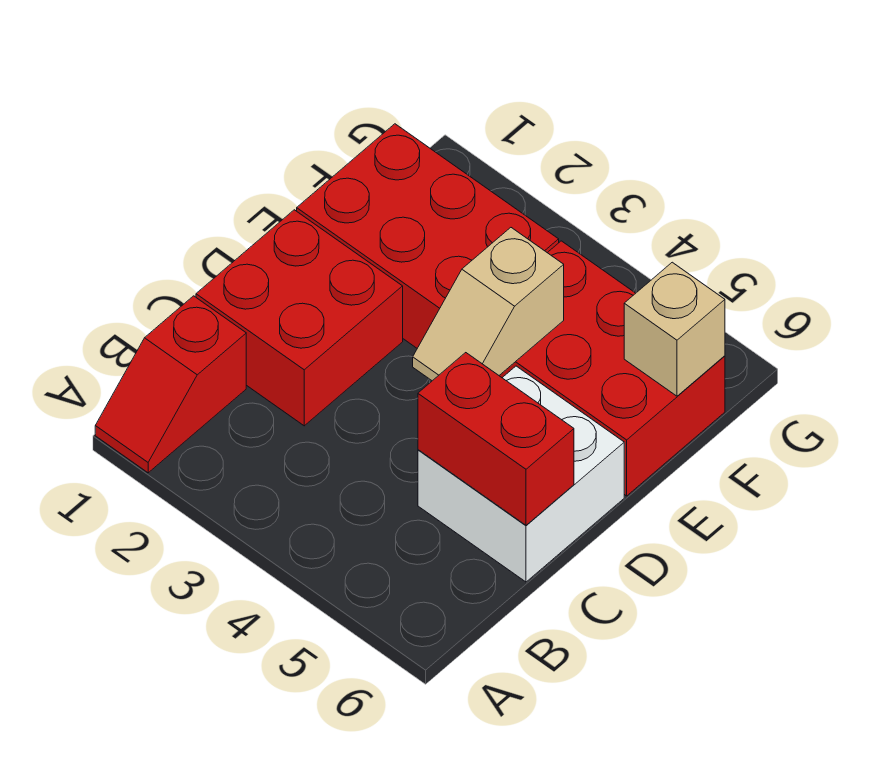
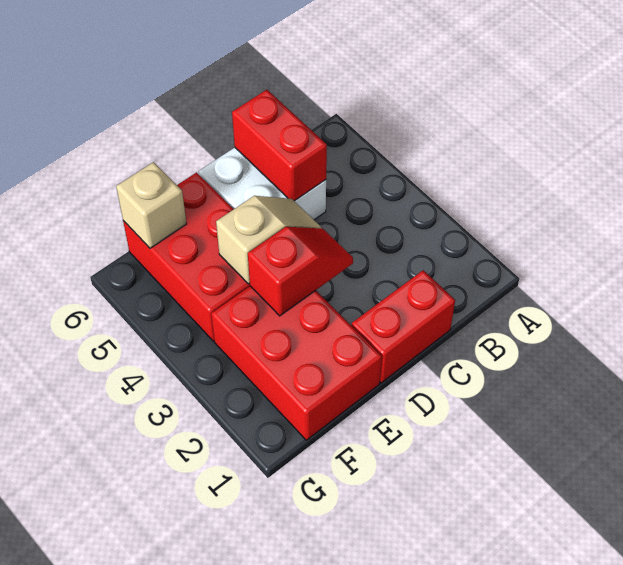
red slope A1:B1 level 1 top B -> red slope D3:E3 level 2 top E
red brick C1:D2 level 1 -> red brick C1:D1 level 1

